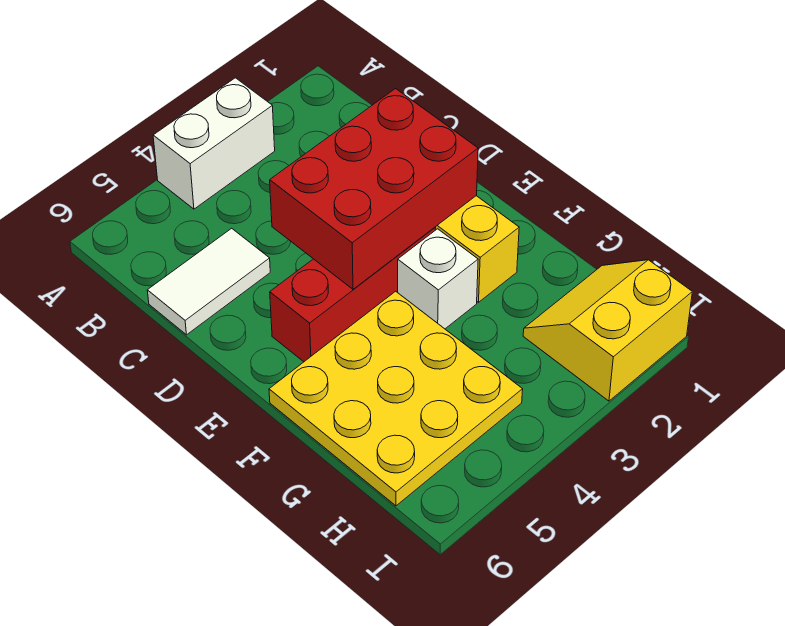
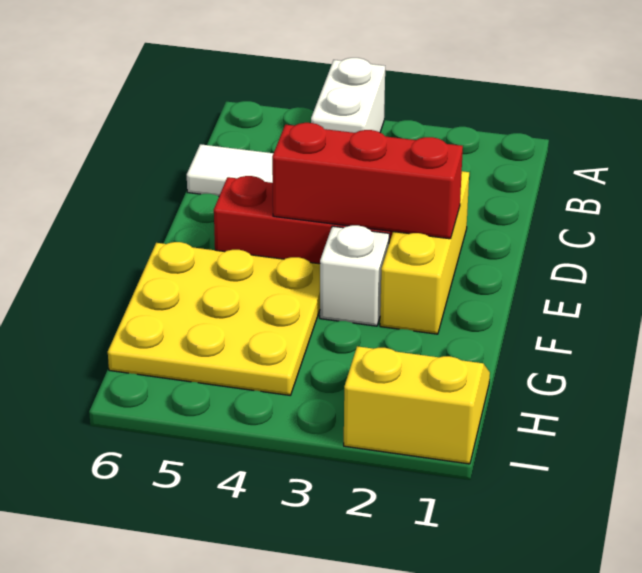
white brick A3:A4 level 1 -> white brick A4:B4 level 1
red brick D2:E4 level 2 -> red brick E2:E4 level 2

